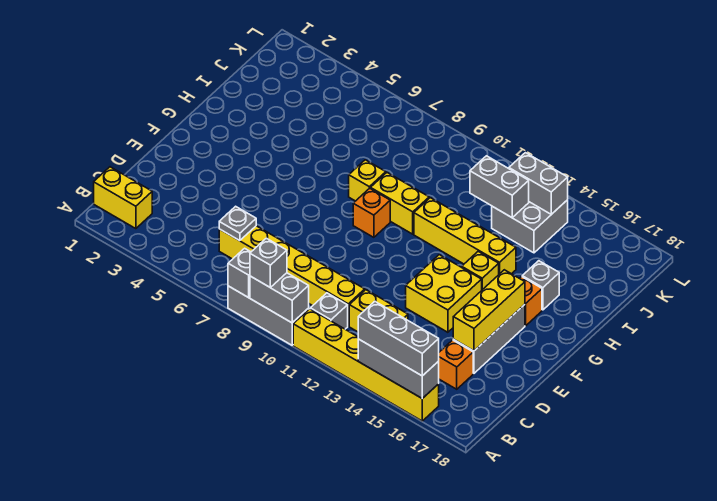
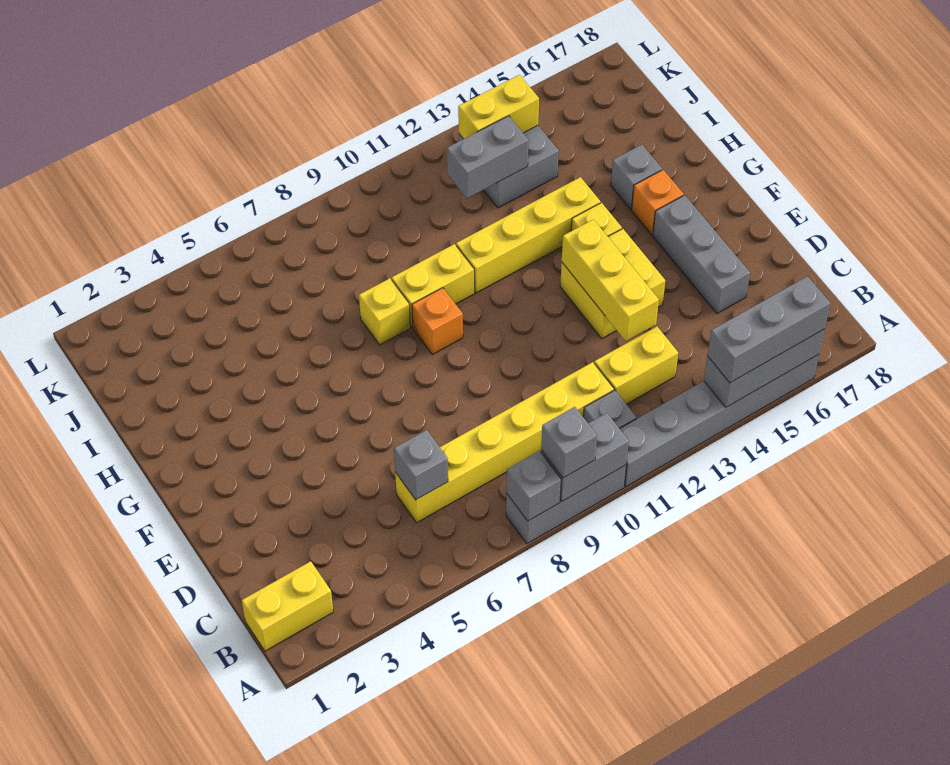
yellow brick A11:A16 level 1 -> grey brick A11:A16 level 1
grey plate C6 level 2 -> grey brick C6 level 2
orange brick C16 level 1 -> none
yellow brick D16:F16 level 2 -> yellow brick D13:F13 level 2
grey brick K13:K14 level 2 -> yellow brick K13:K14 level 2

